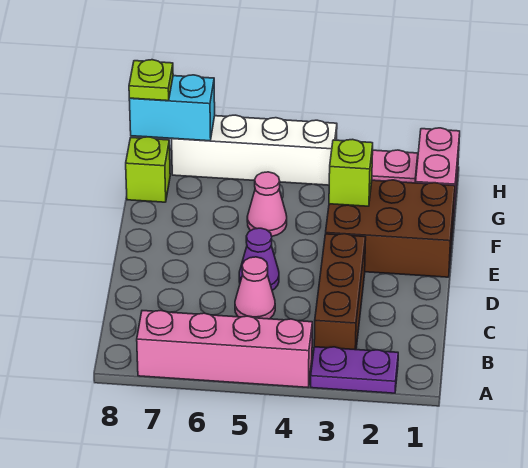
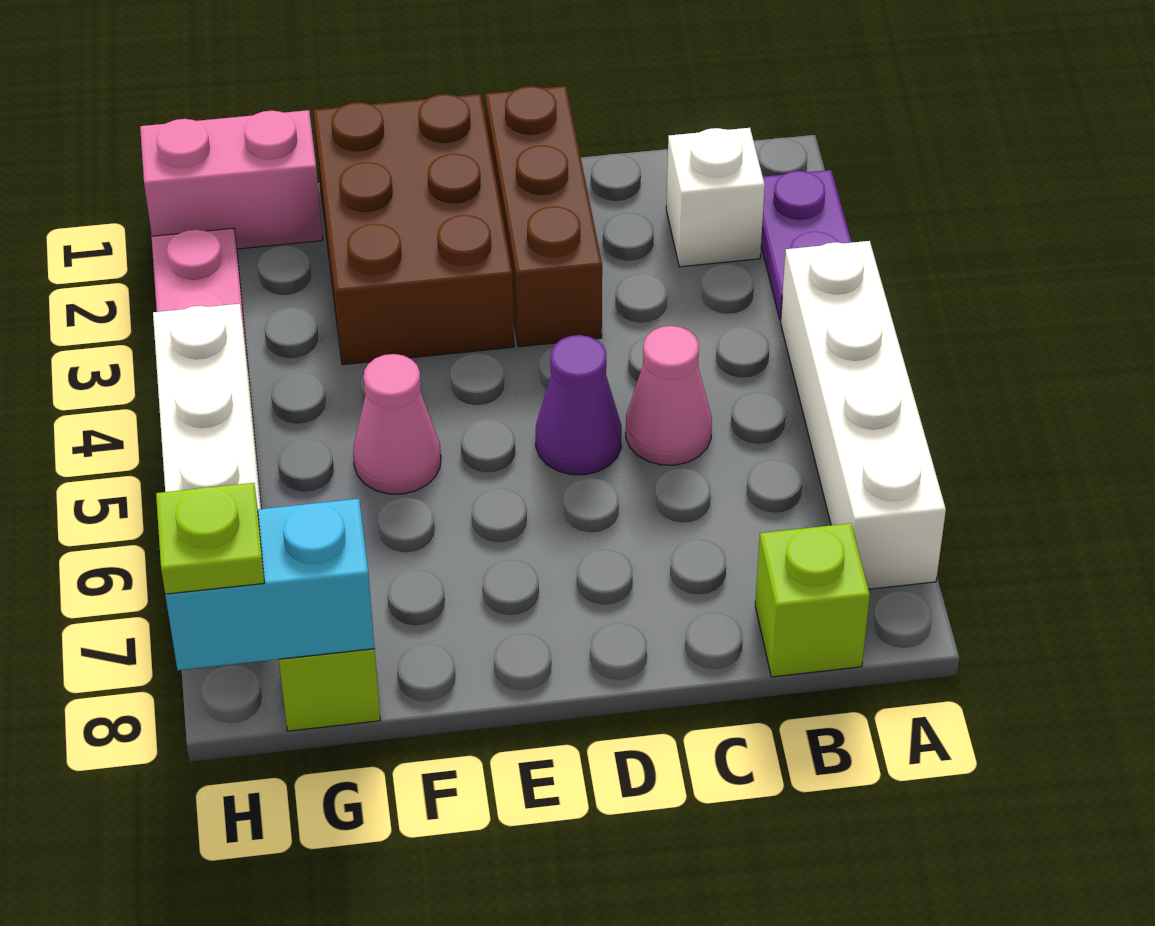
pink brick A4:A7 level 1 -> white brick A4:A7 level 1
none -> white brick B2 level 1
brown brick B3:D3 level 1 -> brown brick D1:D3 level 1
lime brick F3 level 2 -> lime brick B8 level 1
cyan brick H7:H8 level 2 -> cyan brick G8:H8 level 2

